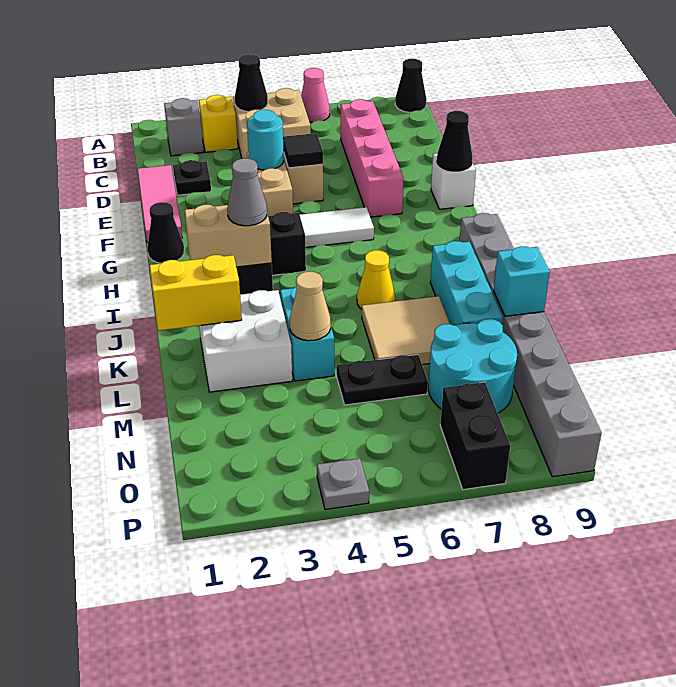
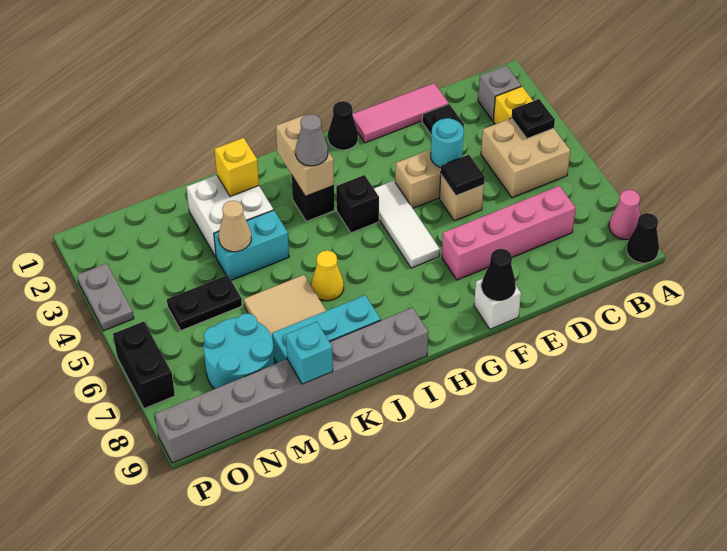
pink cone A6 level 1 -> pink cone A8 level 1
black cone B4 level 2 -> black plate B4 level 2
yellow brick K1:K2 level 2 -> yellow brick K2 level 2
black plate M5:M6 level 1 -> black plate M5:N5 level 1
black brick O7:P7 level 1 -> black brick P6:P7 level 1
grey plate P4 level 1 -> grey plate P3:P4 level 1

